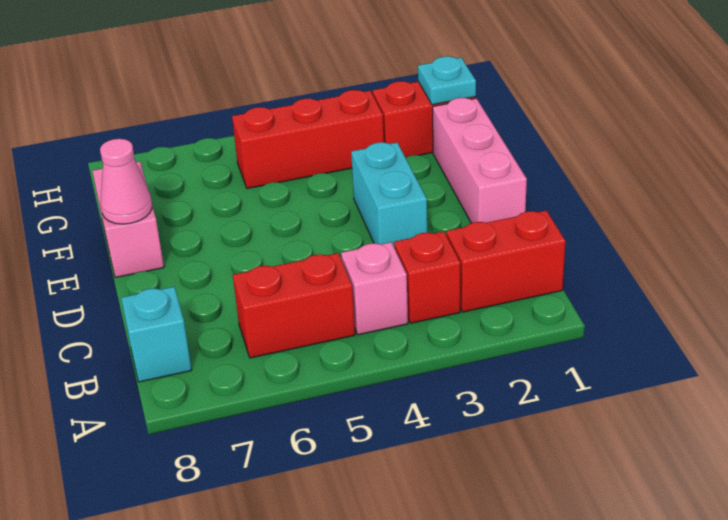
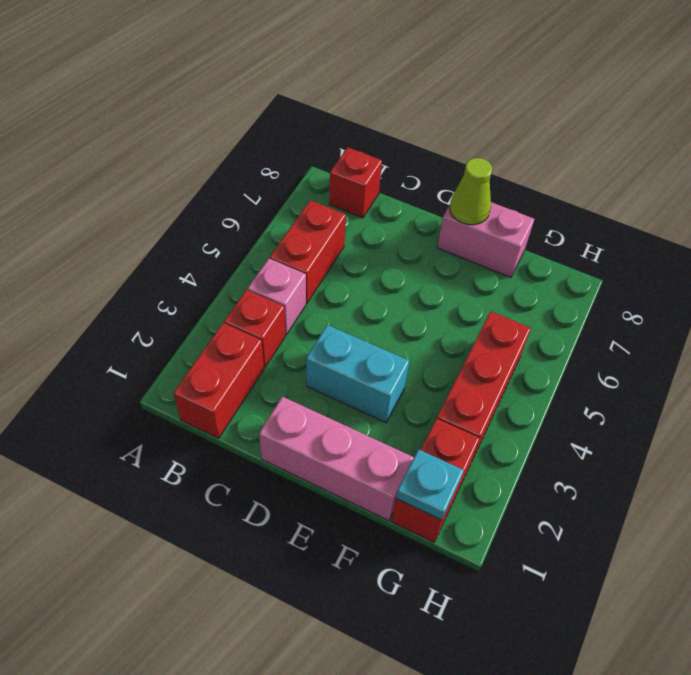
cyan brick B8 level 1 -> red brick B8 level 1
pink cone E8 level 2 -> lime cone E8 level 2

